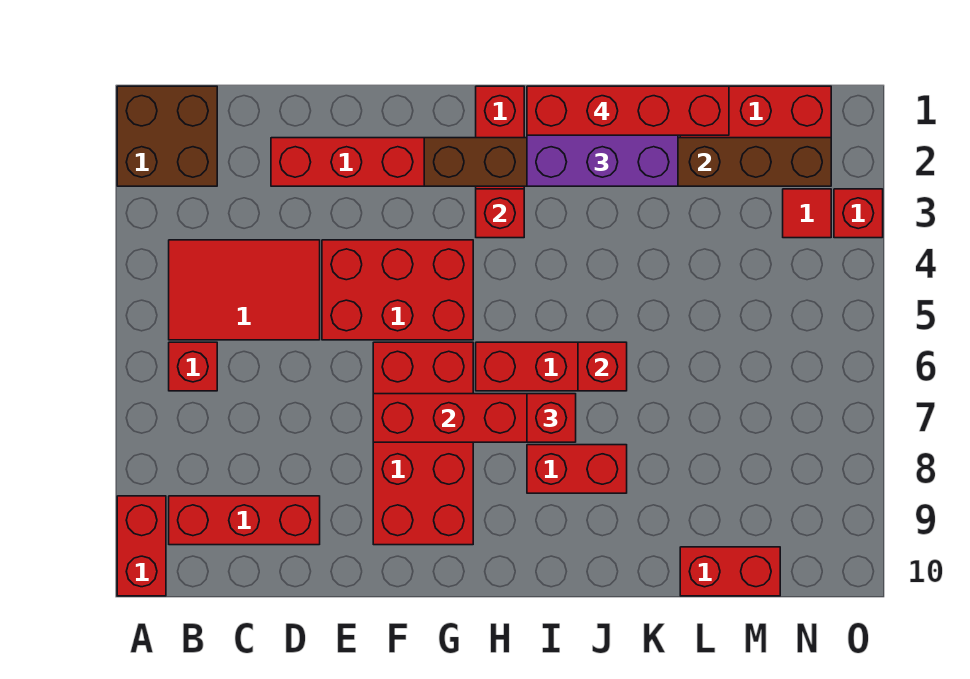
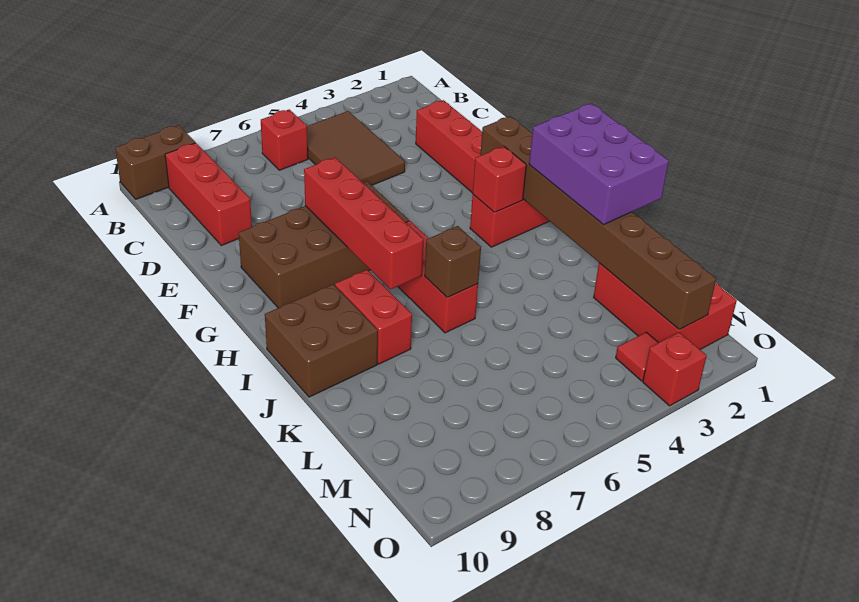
brown brick A1:B2 level 1 -> brown brick I9:J10 level 1
red brick A9:A10 level 1 -> brown brick A9:A10 level 1
red tile B4:D5 level 1 -> brown tile B4:D5 level 1
red brick E4:G5 level 1 -> none
red brick F6:G9 level 1 -> brown brick F6:G9 level 1
red brick I1:L1 level 4 -> none
red brick I7 level 3 -> none
red brick J6 level 2 -> brown brick J6 level 2
red brick L10:M10 level 1 -> none

